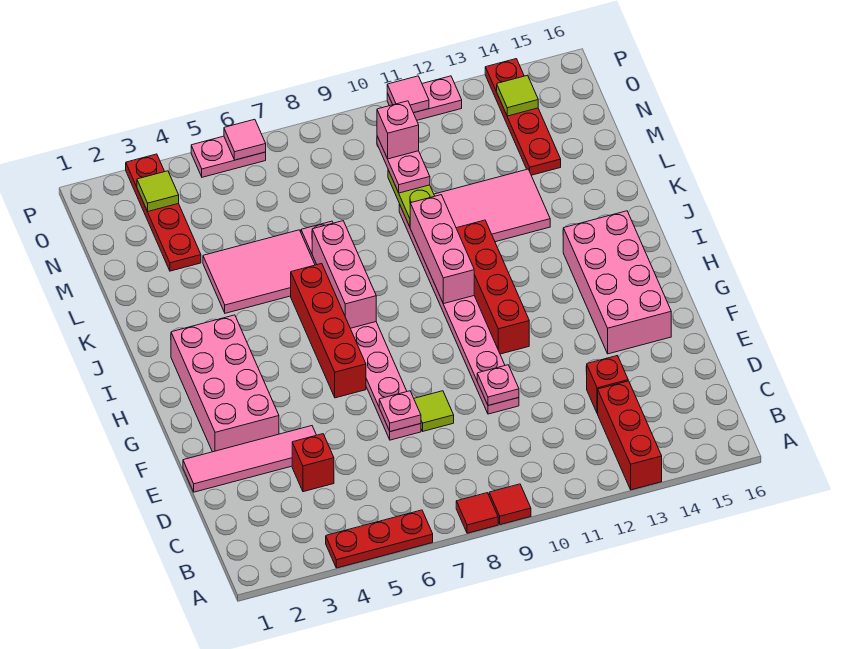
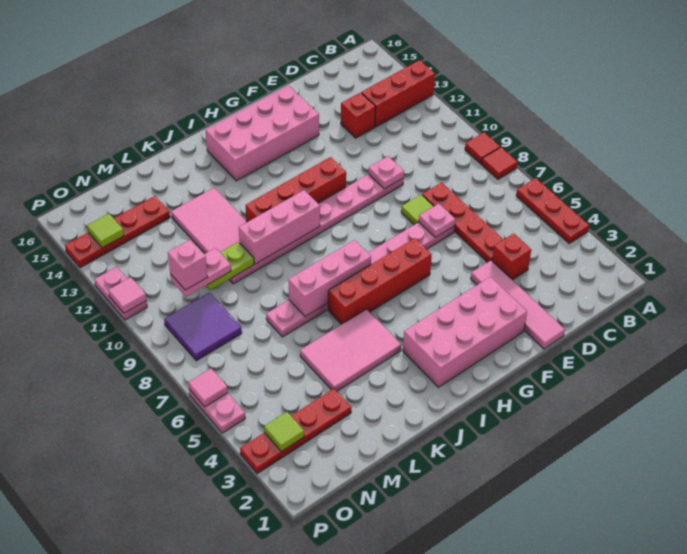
none -> red plate D5:D8 level 1
pink tile K4:L6 level 1 -> pink tile J4:L5 level 1
none -> purple tile N8:O9 level 1

